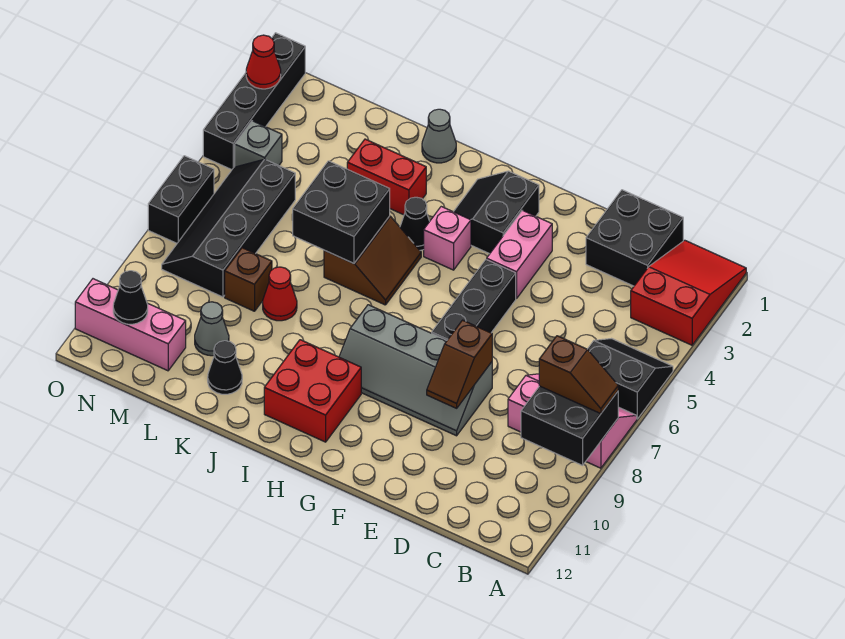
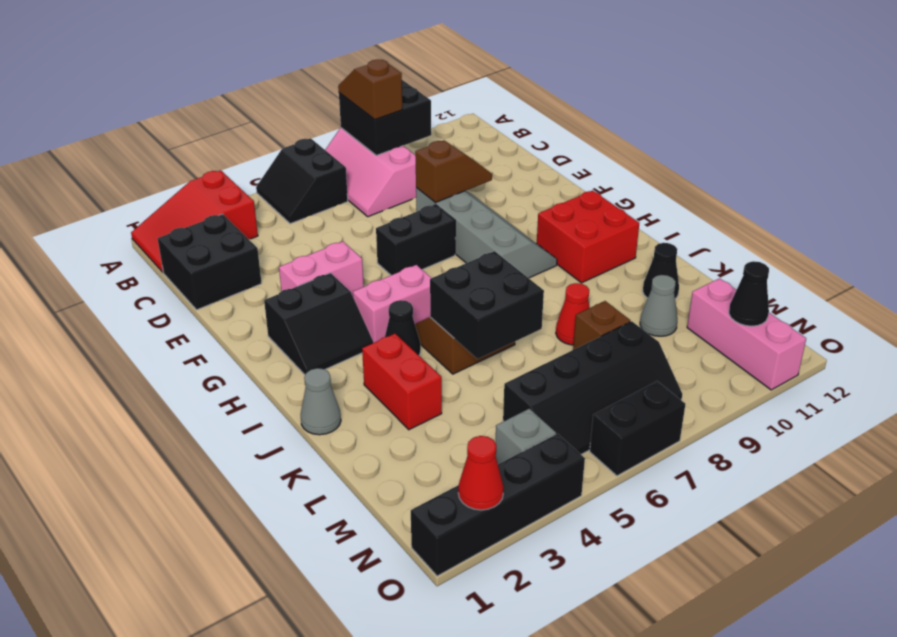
black brick F5:F7 level 1 -> black brick F6:F7 level 1
pink brick H4 level 1 -> pink brick H4:H5 level 1

